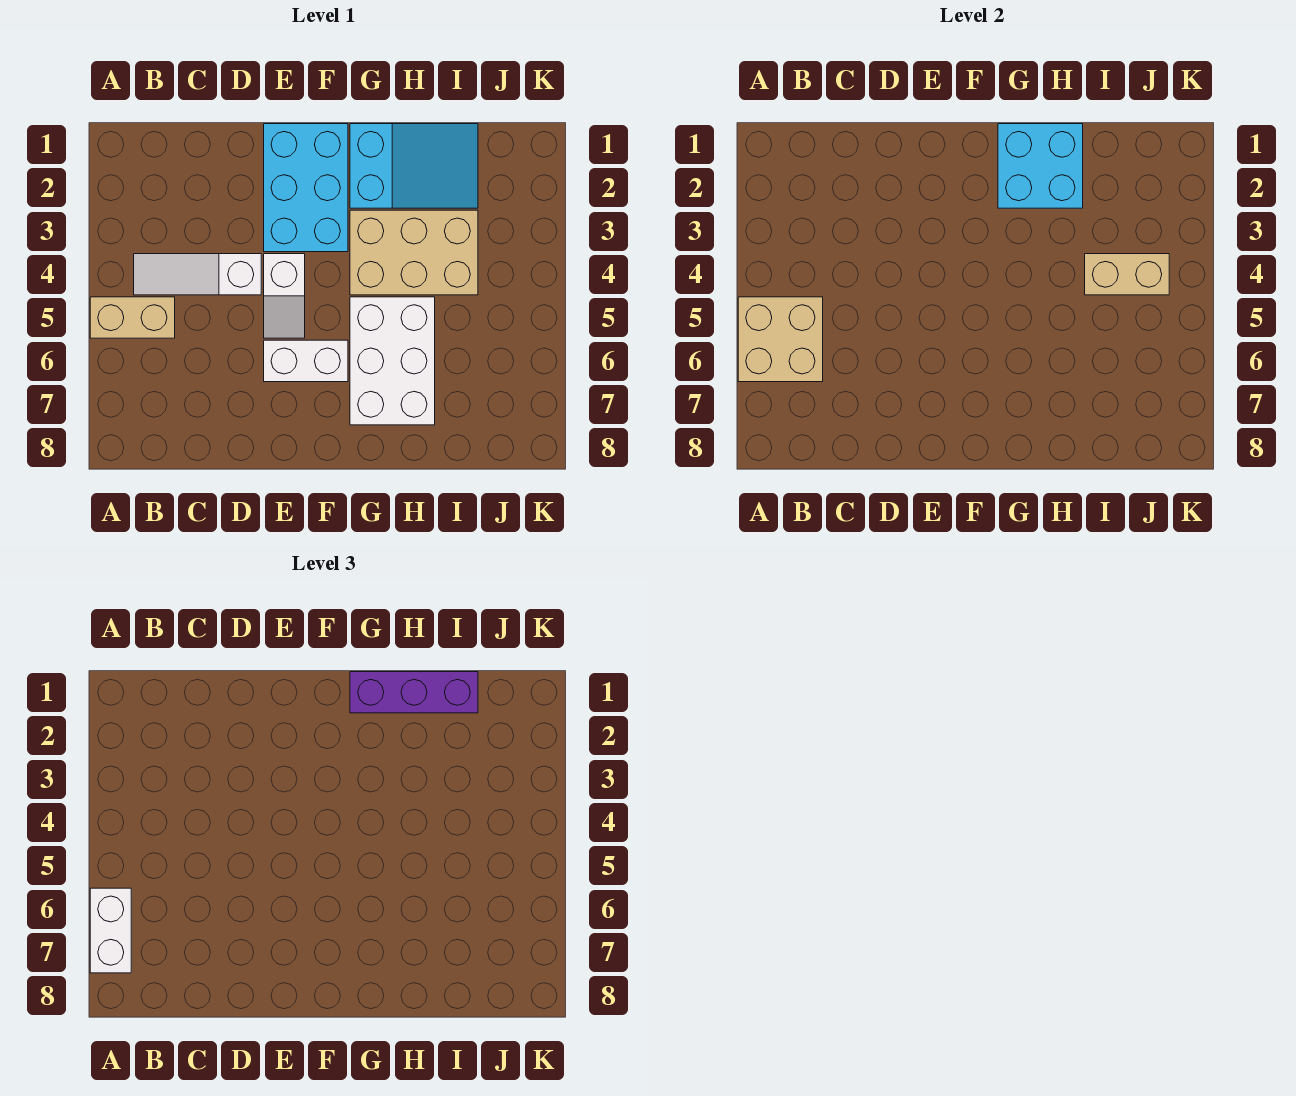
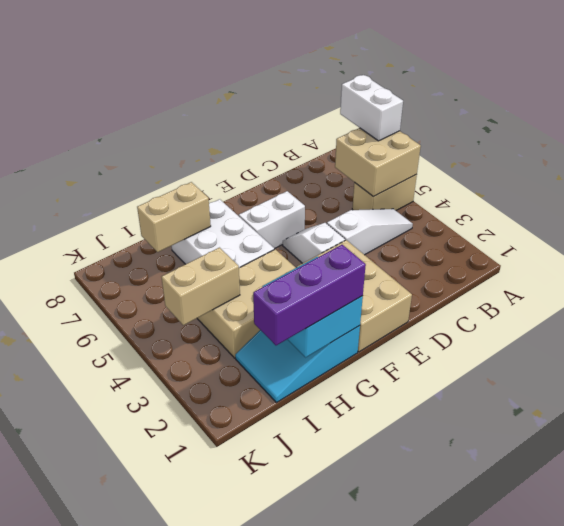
cyan brick E1:F3 level 1 -> tan brick E1:F3 level 1
none -> tan brick H7:I7 level 2

